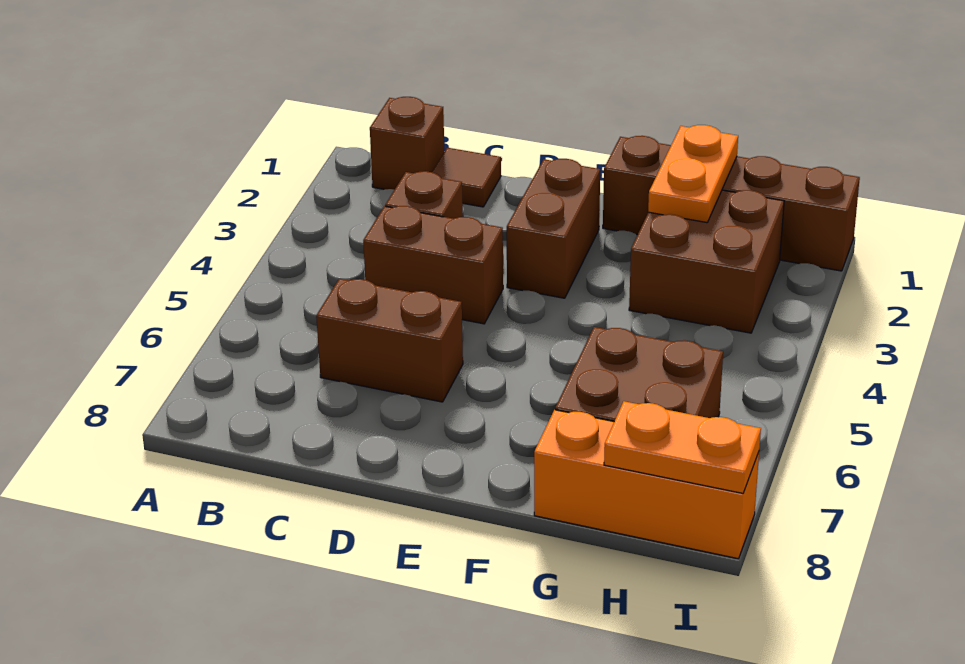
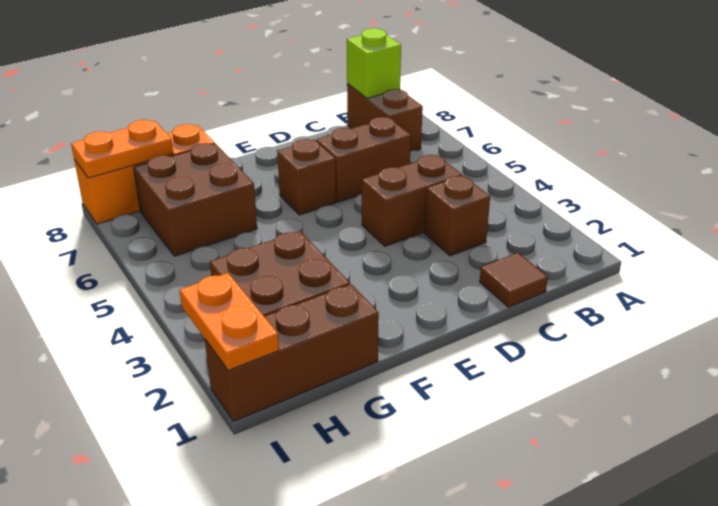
brown brick B1 level 1 -> brown brick E6 level 1
none -> lime brick B8 level 2
brown brick E2:E3 level 1 -> brown brick B7:B8 level 1
brown brick F1:I1 level 1 -> brown brick G1:I1 level 1
orange plate G1:G2 level 2 -> orange plate I1:I2 level 2

